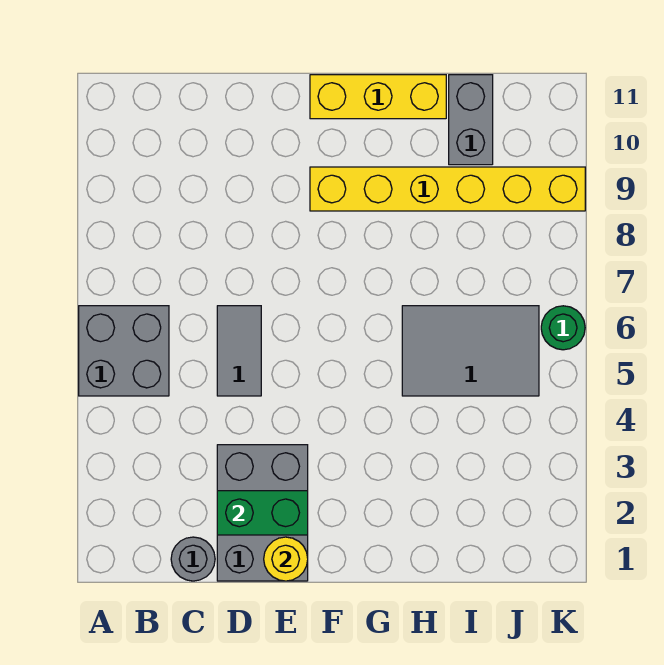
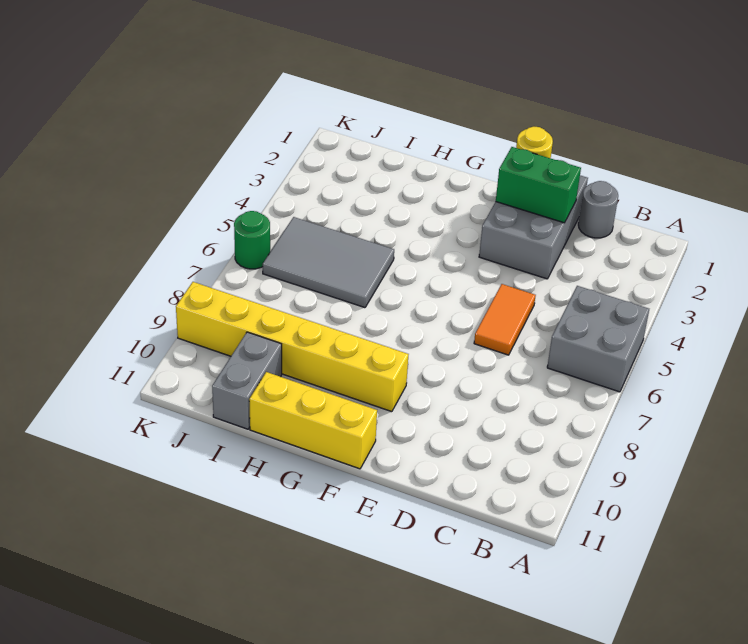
grey tile D5:D6 level 1 -> orange tile D5:D6 level 1

